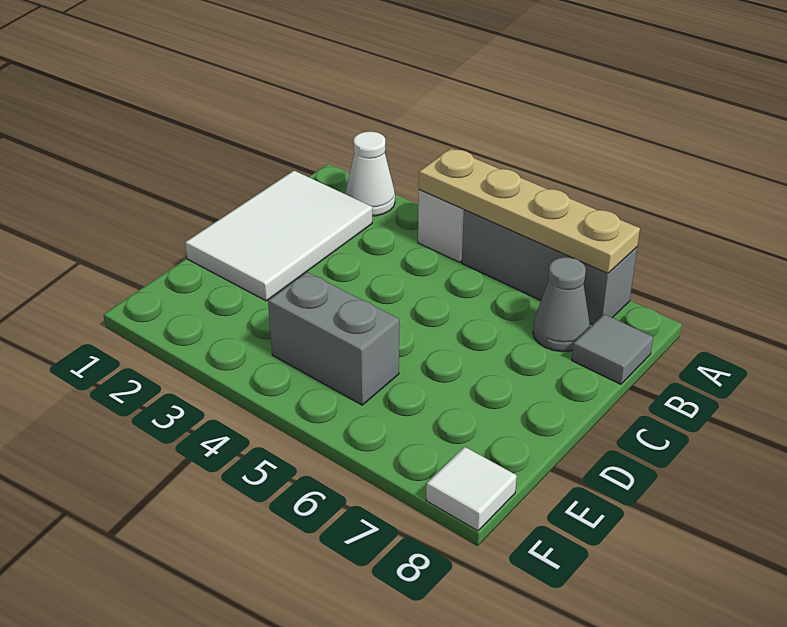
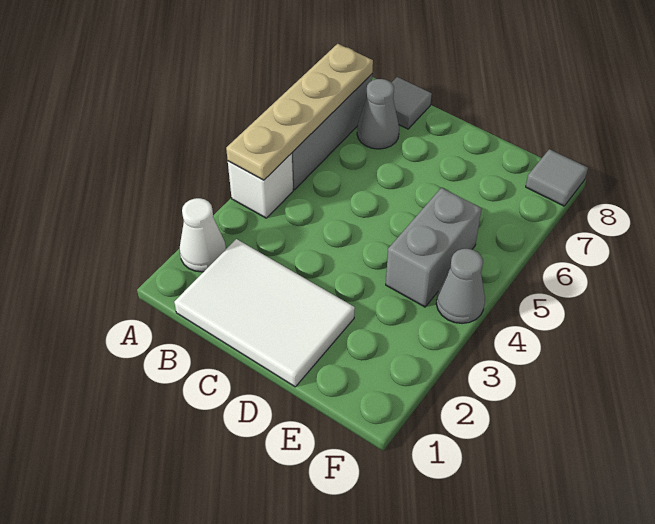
none -> grey cone F4 level 1
white tile F8 level 1 -> grey tile F8 level 1

